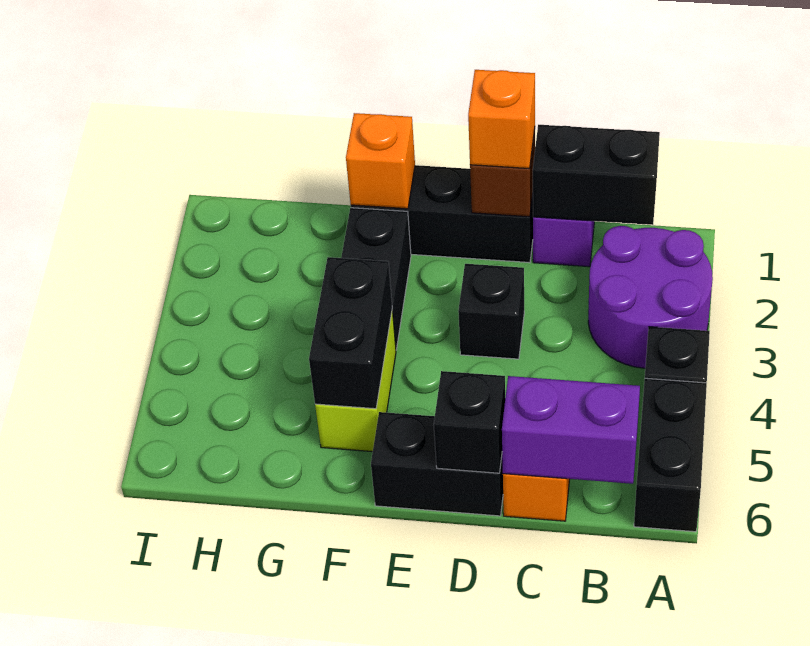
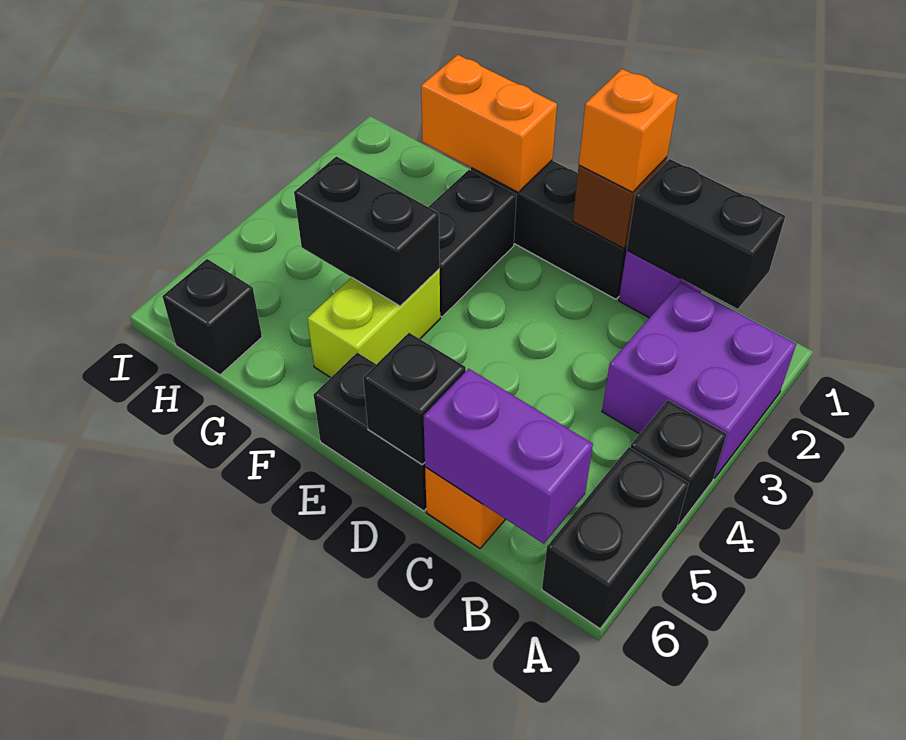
purple round brick A2:B3 level 1 -> purple brick A2:B3 level 1
black brick D3 level 1 -> black brick H6 level 1
orange brick F1 level 2 -> orange brick F1:G1 level 2
black brick F4:F5 level 2 -> black brick F4:G4 level 2

